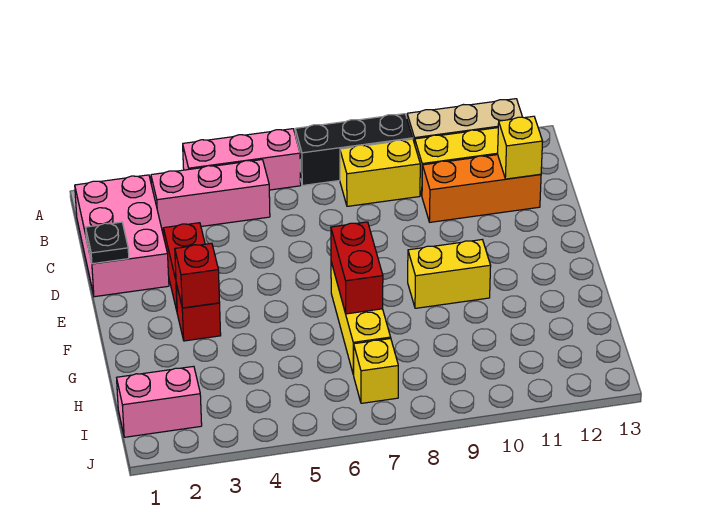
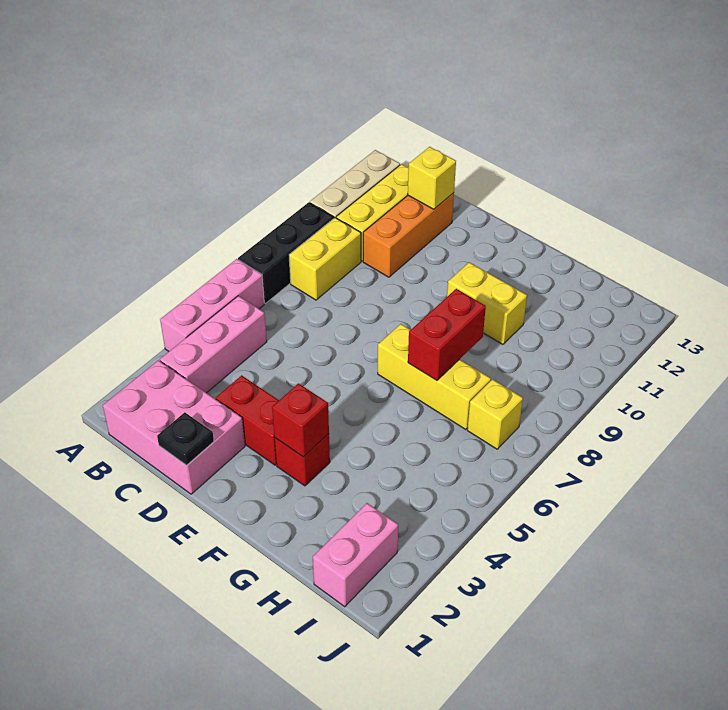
red brick F7:G7 level 2 -> red brick G7:G8 level 2
yellow brick F9:F10 level 1 -> yellow brick F10:G10 level 1

